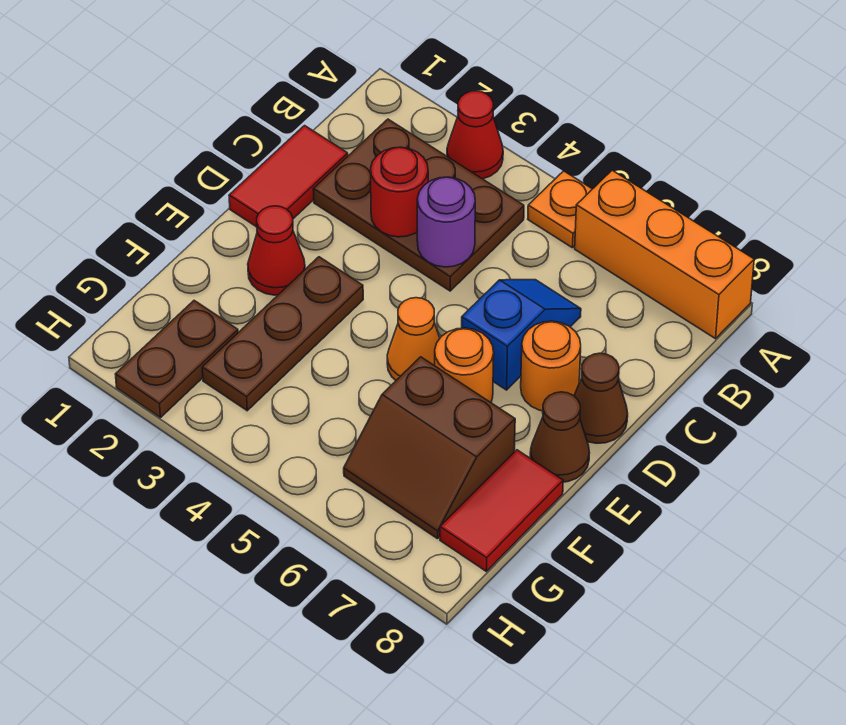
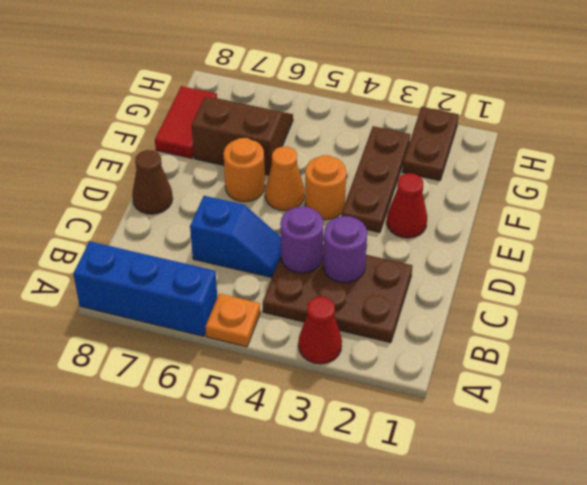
orange brick A6:A8 level 1 -> blue brick A6:A8 level 1
red tile C1:D1 level 1 -> none
red round brick C3 level 2 -> purple round brick C3 level 2
blue slope C6:D6 level 1 top D -> blue slope C5:C6 level 1 top 6
orange round brick D7 level 1 -> orange round brick E4 level 1
brown cone E8 level 1 -> none

